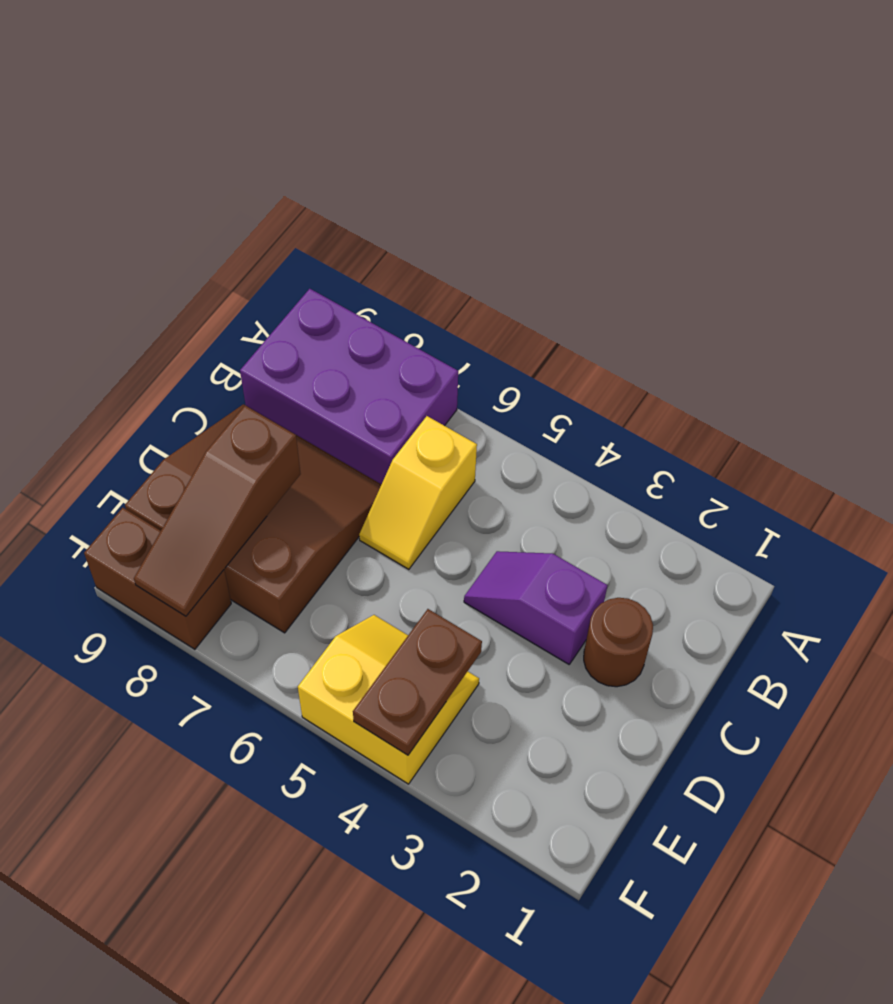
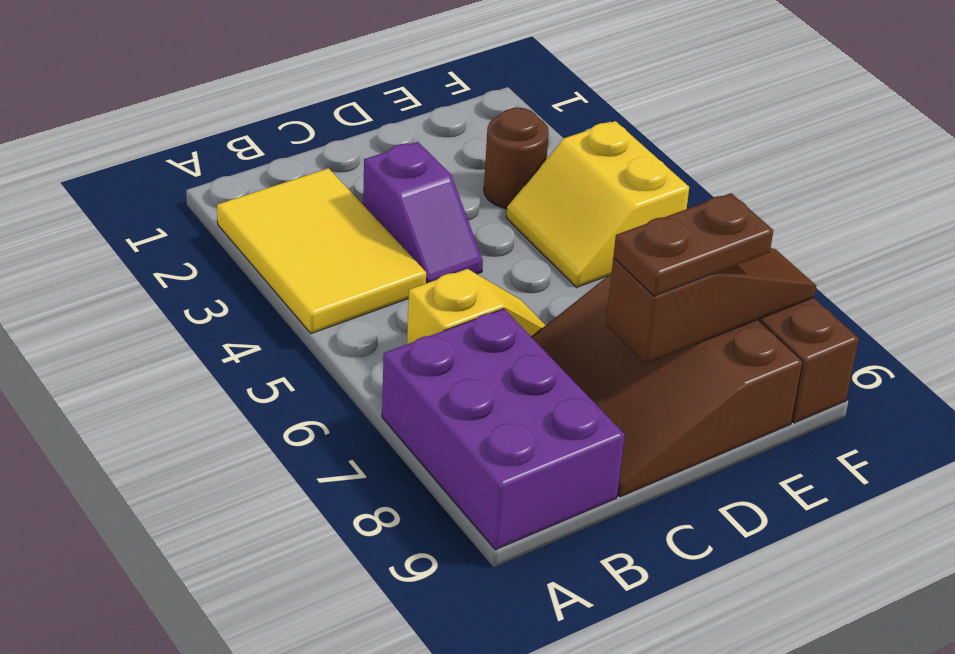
none -> yellow tile A2:B4 level 1
brown round brick C2 level 1 -> brown round brick E3 level 1
brown plate E4:F4 level 2 -> brown plate D8:E8 level 3

